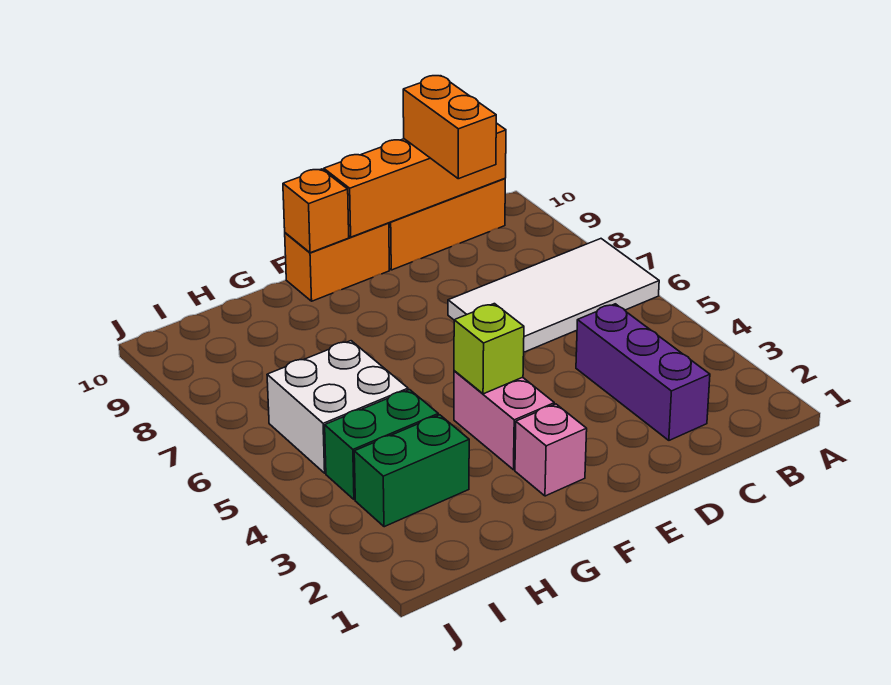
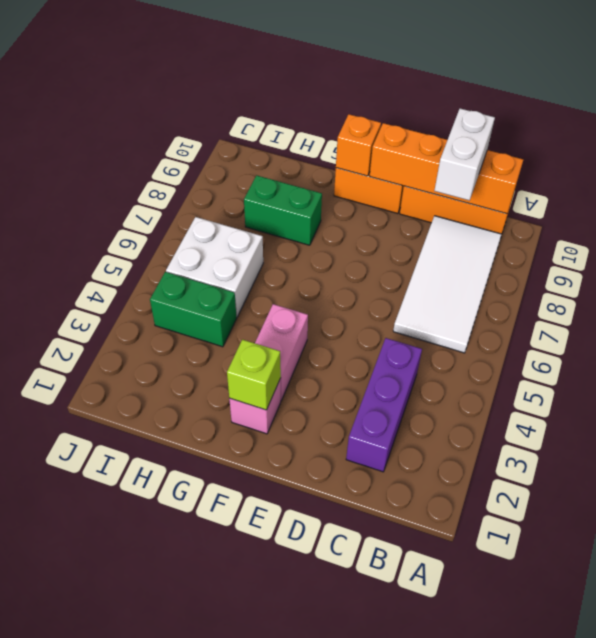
white tile A6:D7 level 1 -> white tile B6:C9 level 1
orange brick C9:C10 level 3 -> white brick C9:C10 level 3
lime brick F4 level 2 -> lime brick F2 level 2
green brick H3:I3 level 1 -> green brick G8:H8 level 1

